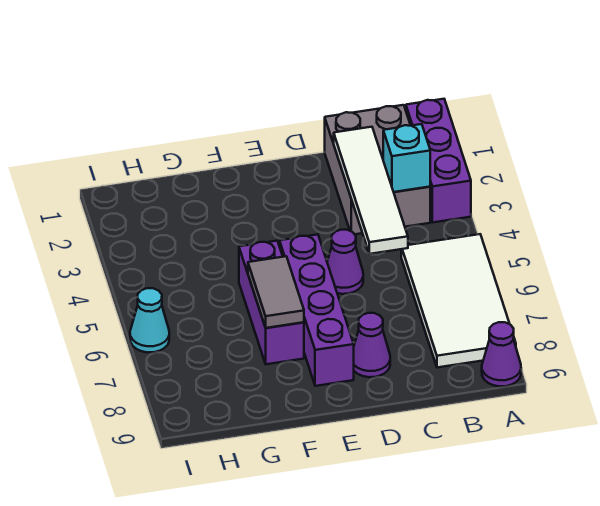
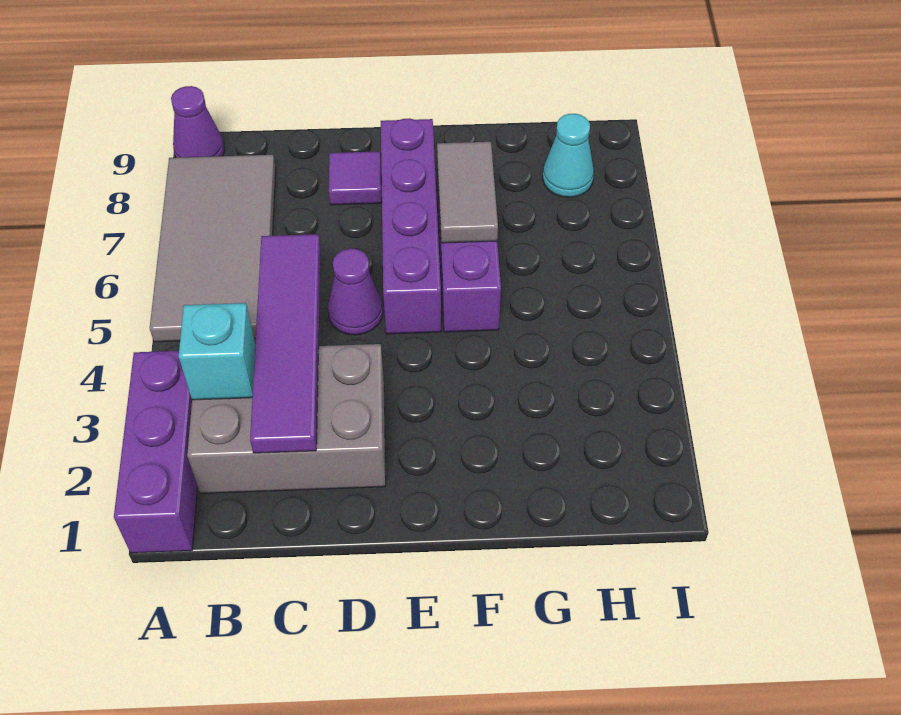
white tile A5:B8 level 1 -> grey tile A5:B8 level 1
grey brick B1:C3 level 1 -> grey brick B2:D3 level 1
white tile C2:C5 level 2 -> purple tile C2:C5 level 2
purple cone D8 level 1 -> purple tile D8 level 1
cyan cone I6 level 1 -> cyan cone H8 level 1

